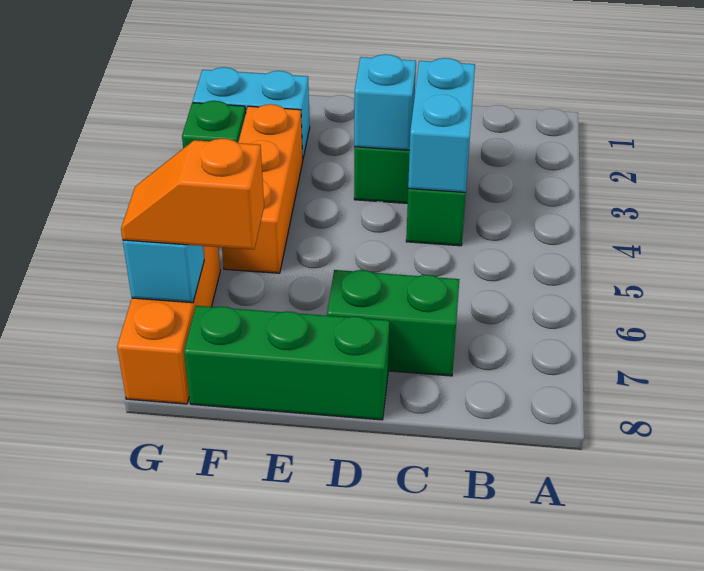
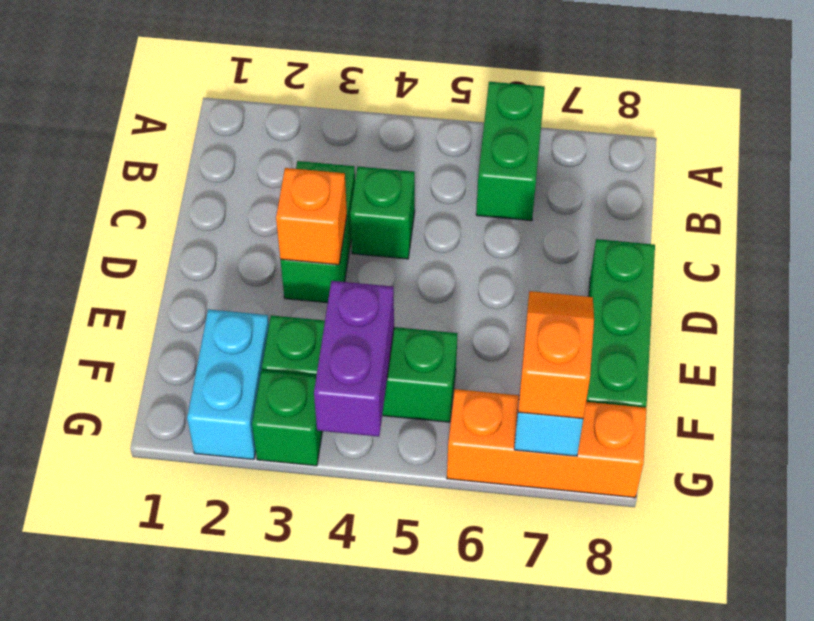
cyan brick C3:C4 level 2 -> none
green brick C7:D7 level 1 -> green brick A6:B6 level 1
cyan brick D3 level 2 -> orange brick D3 level 2
orange brick F3:F5 level 1 -> green brick F3:F5 level 1
none -> purple brick F4:G4 level 2
orange slope F7:G7 level 3 top F -> orange slope F7:G7 level 3 top G

